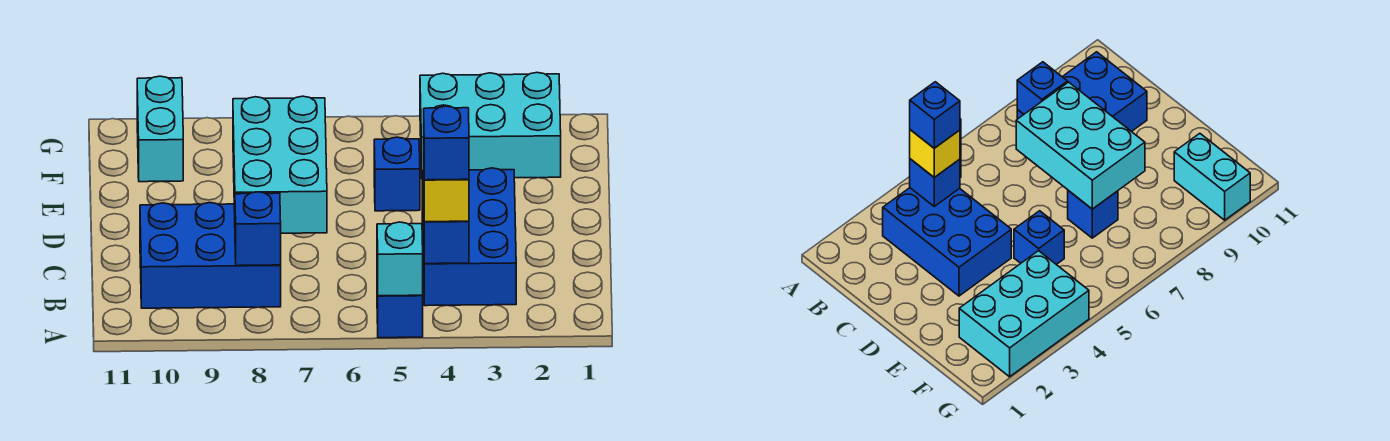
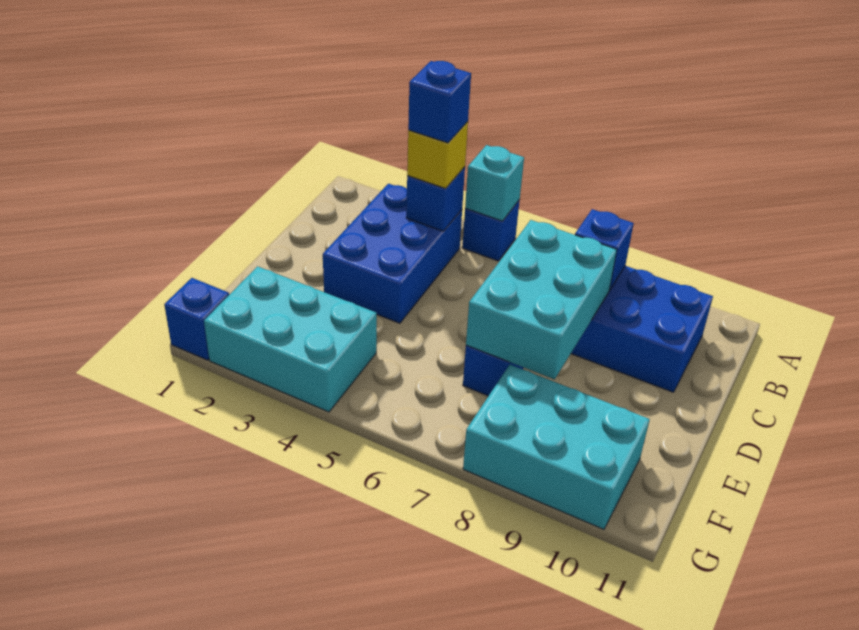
blue brick E5 level 1 -> blue brick G1 level 1
cyan brick F10:G10 level 1 -> cyan brick F8:G10 level 1

